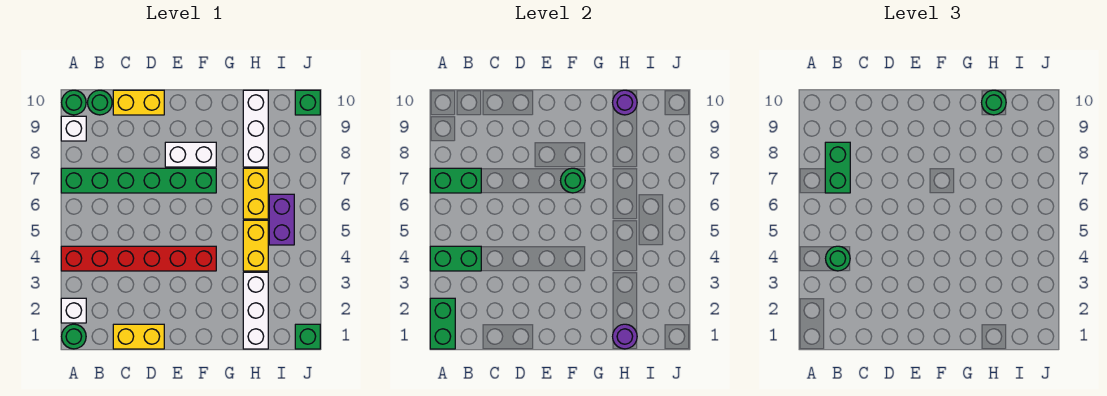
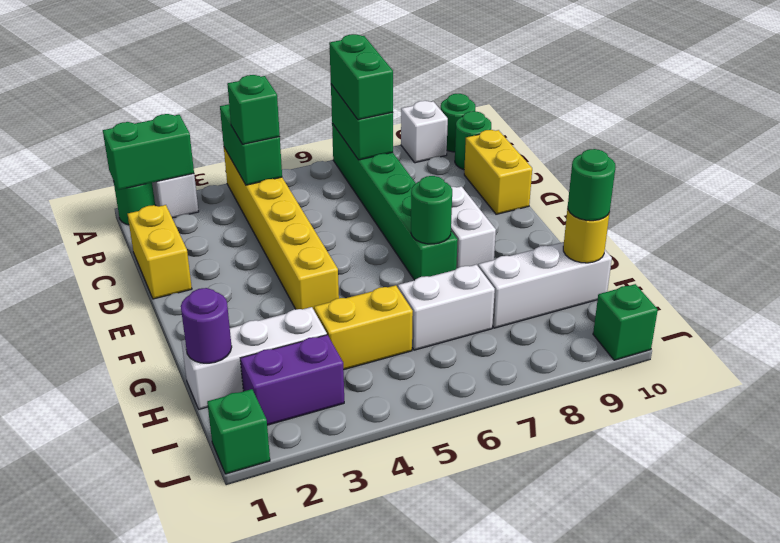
red brick A4:F4 level 1 -> yellow brick A4:F4 level 1
green round brick B4 level 3 -> green brick B4 level 3
green brick B7:B8 level 3 -> green brick A7:B7 level 3
yellow brick H6:H7 level 1 -> white brick H6:H7 level 1
purple round brick H10 level 2 -> yellow round brick H10 level 2
purple brick I5:I6 level 1 -> purple brick I2:I3 level 1

